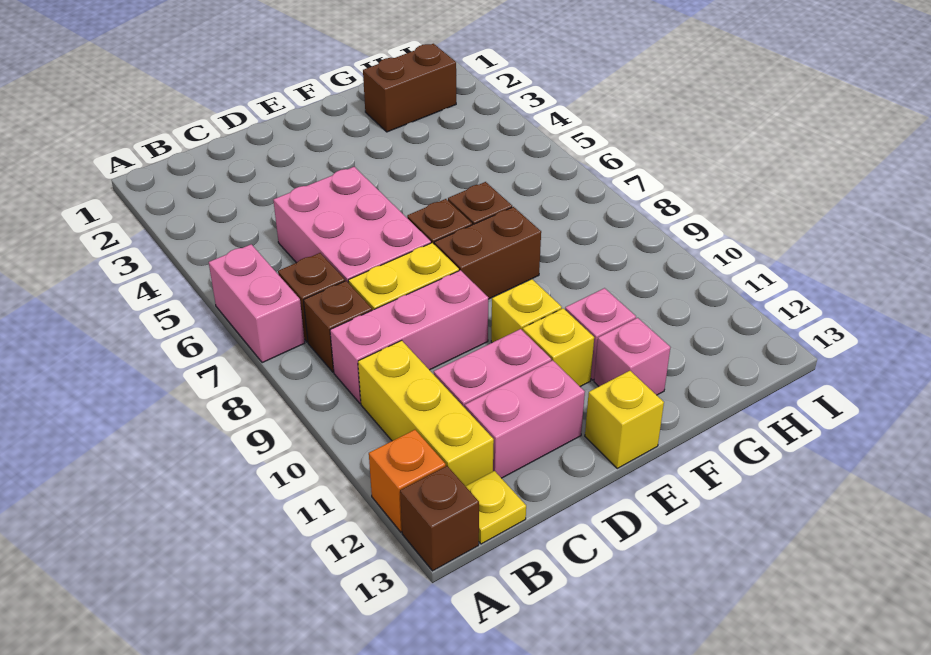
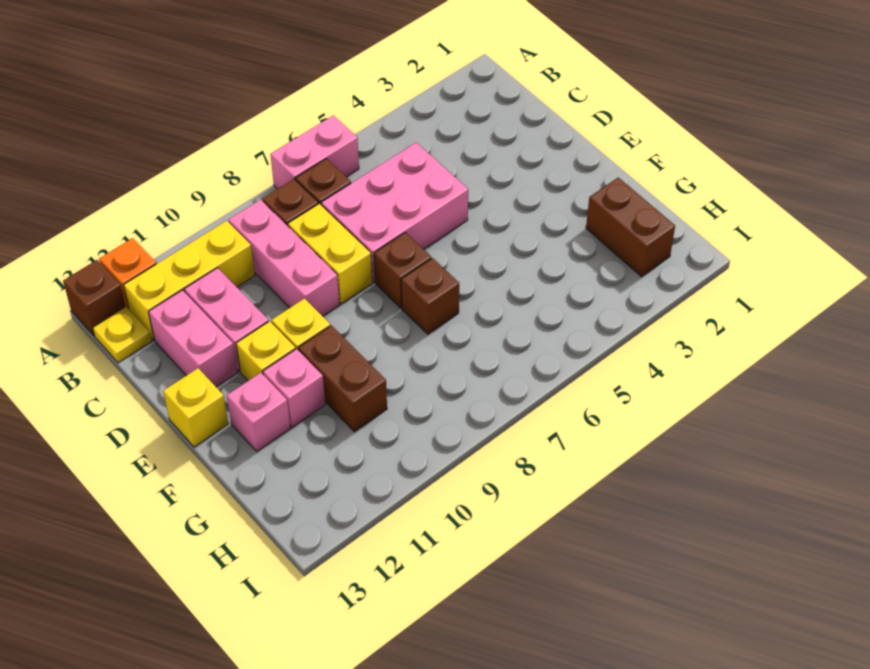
brown brick E8:F8 level 1 -> brown brick F10:G10 level 1

